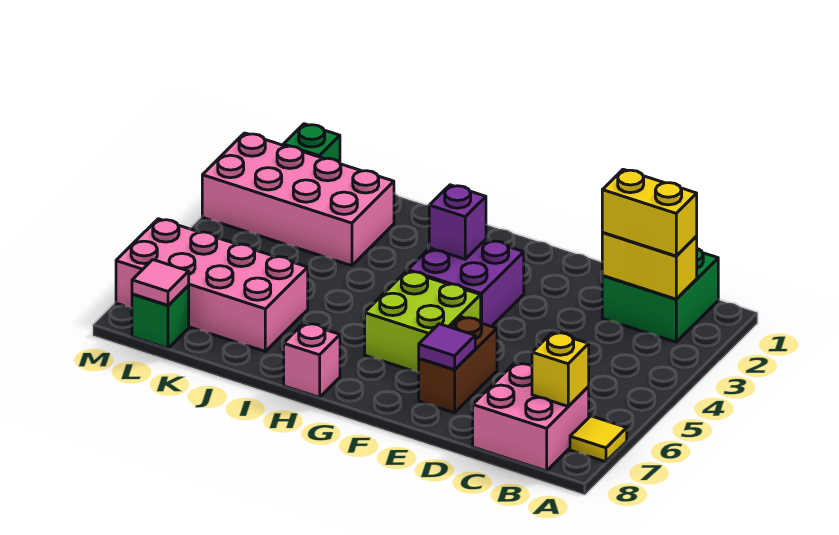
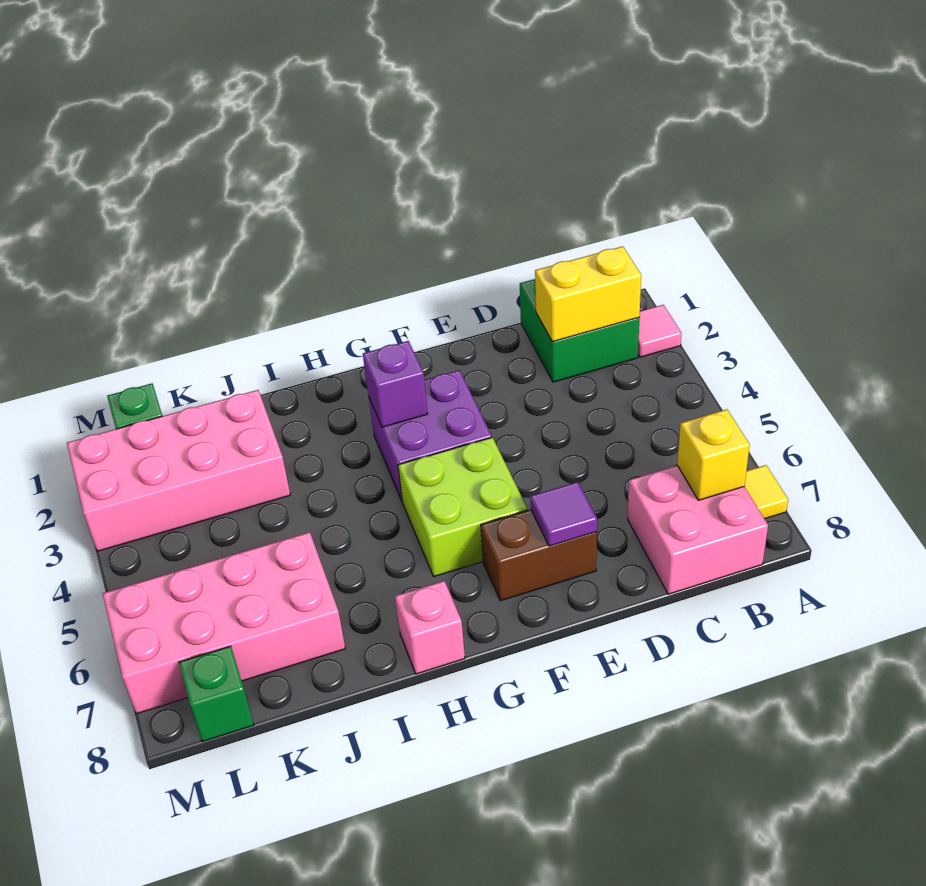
yellow brick B2:C2 level 3 -> none
brown brick E6:E7 level 1 -> brown brick E7:F7 level 1
pink tile L8 level 2 -> pink tile A2 level 1

